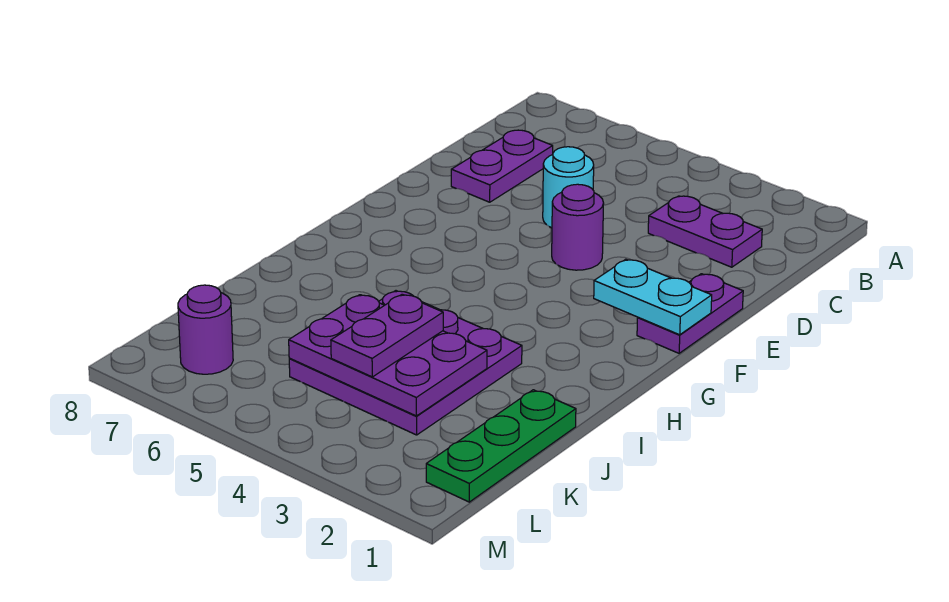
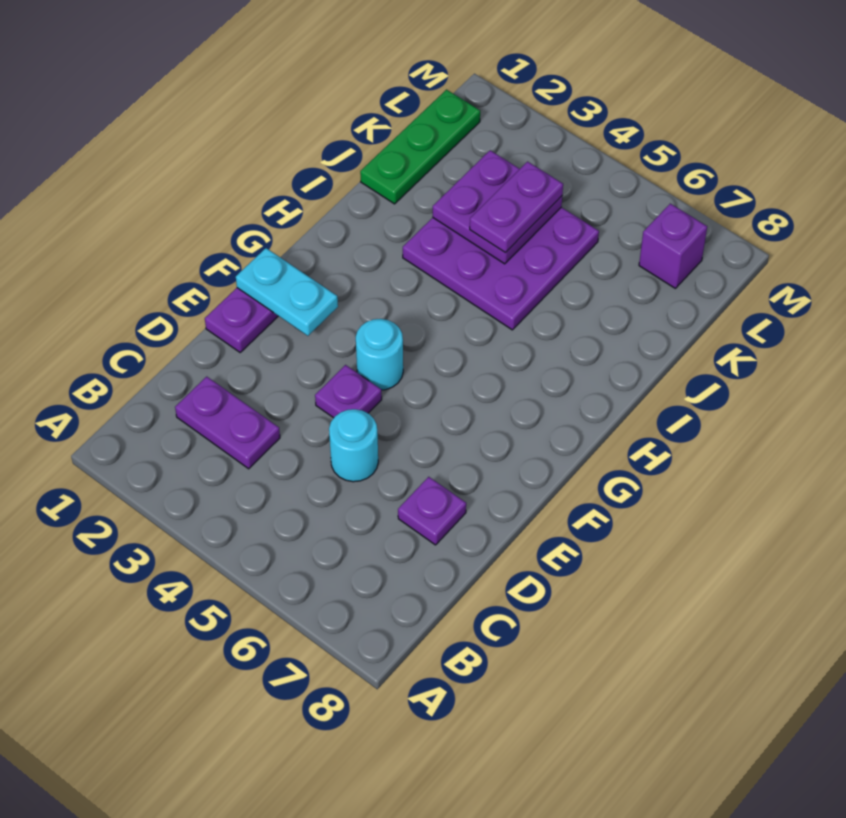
purple plate C7:D7 level 1 -> purple plate D7 level 1
purple round brick E4 level 1 -> purple plate E4 level 1
none -> cyan round brick F4 level 1
purple plate J3:K5 level 2 -> purple plate J3:K4 level 2
purple round brick L7 level 1 -> purple brick L7 level 1

